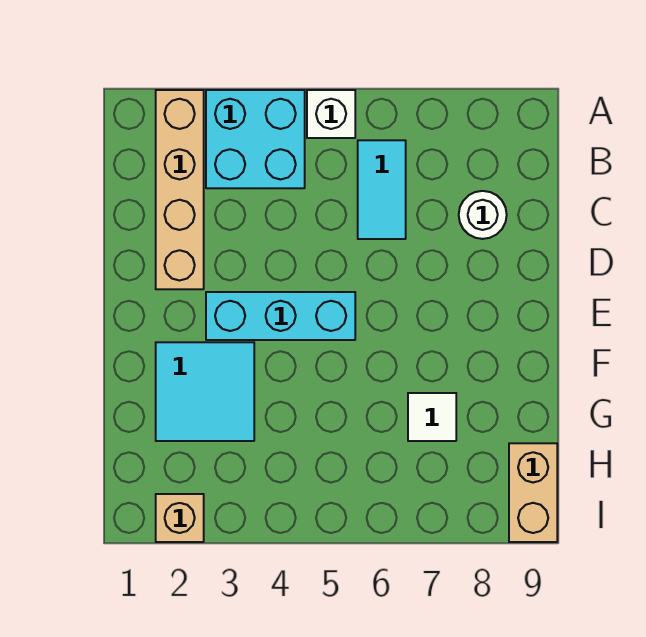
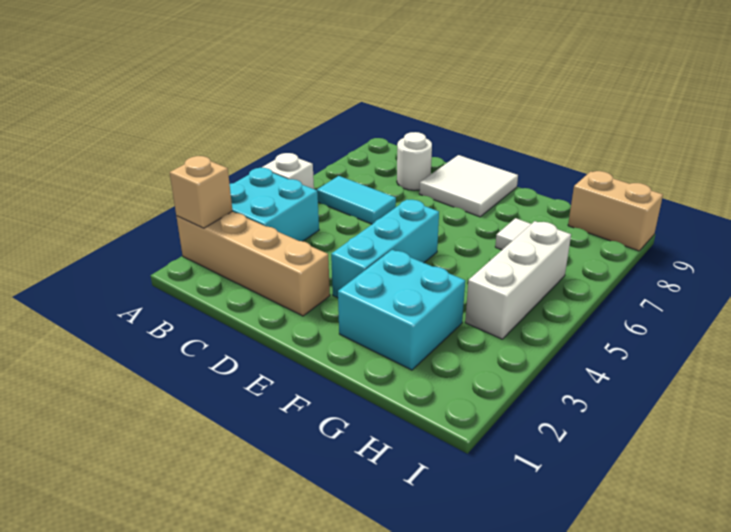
none -> white tile D8:E9 level 1
cyan tile F2:G3 level 1 -> cyan brick F2:G3 level 1
none -> white brick H4:H6 level 1
tan brick I2 level 1 -> tan brick A2 level 2

